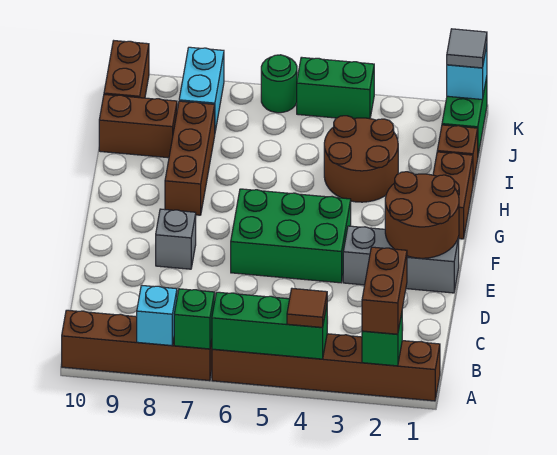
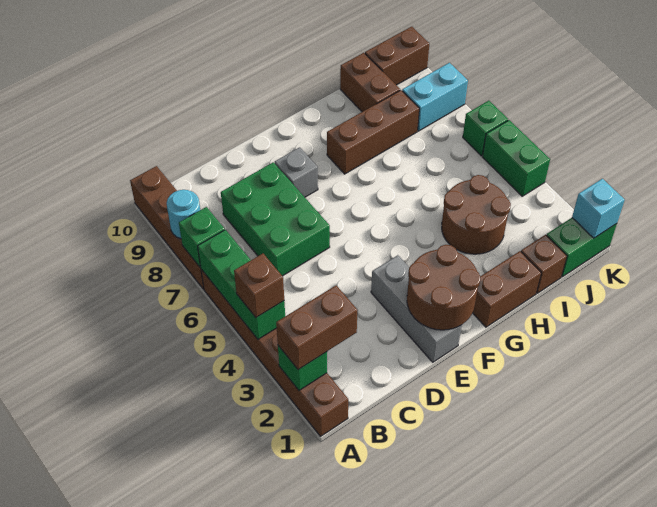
brown tile A4 level 3 -> brown brick A4 level 3
cyan brick A8 level 2 -> cyan round brick A8 level 2
green brick E4:F6 level 1 -> green brick C6:D8 level 1
grey tile K1 level 3 -> none
green round brick K6 level 1 -> green brick K6 level 1

